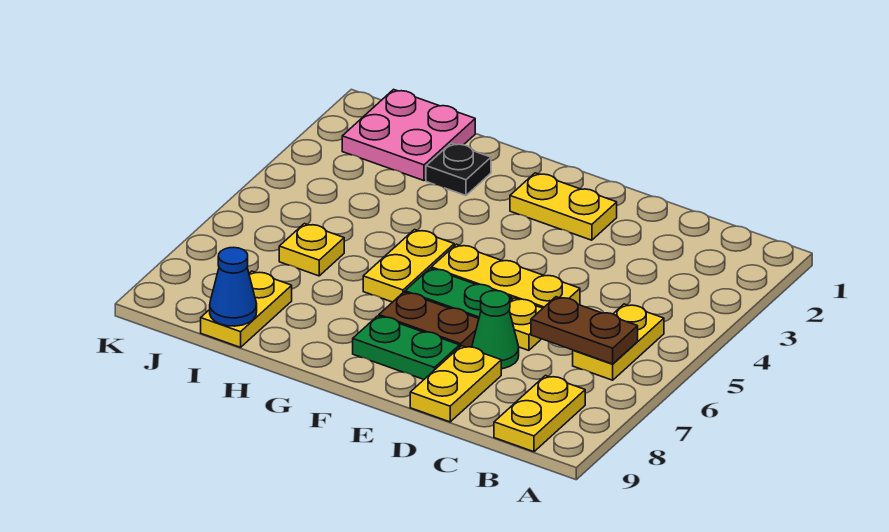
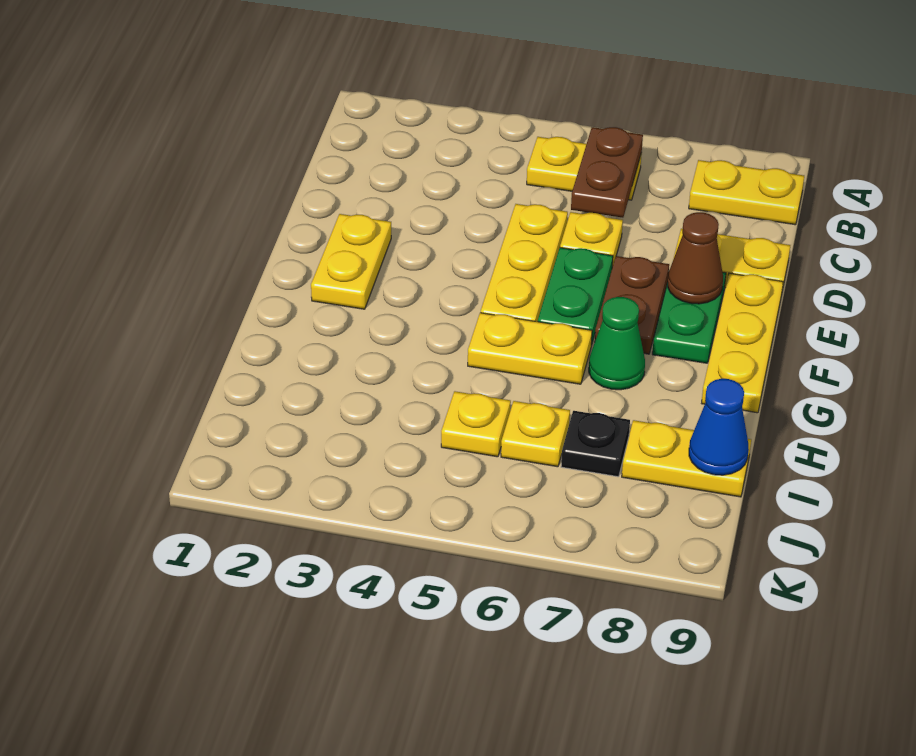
green cone D7 level 1 -> green cone G7 level 1
none -> brown cone E8 level 2
none -> yellow plate E9:G9 level 1
black plate H2 level 1 -> black plate I7 level 1
pink plate I1:J2 level 1 -> none
none -> yellow plate I5 level 1

